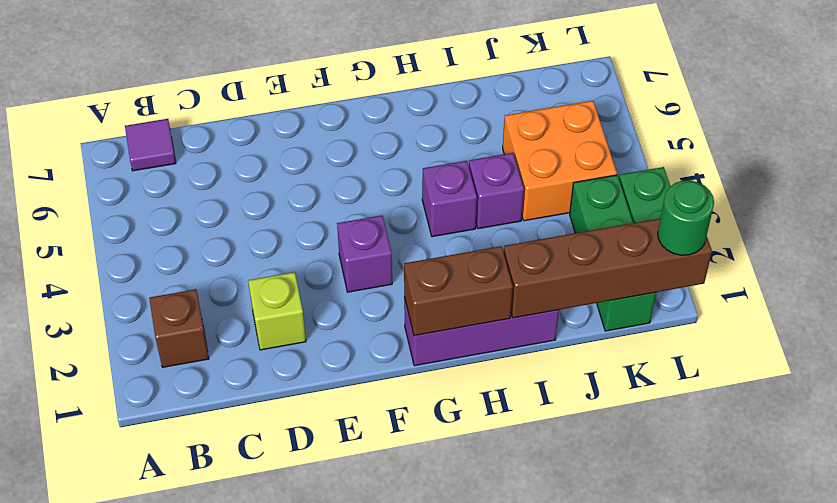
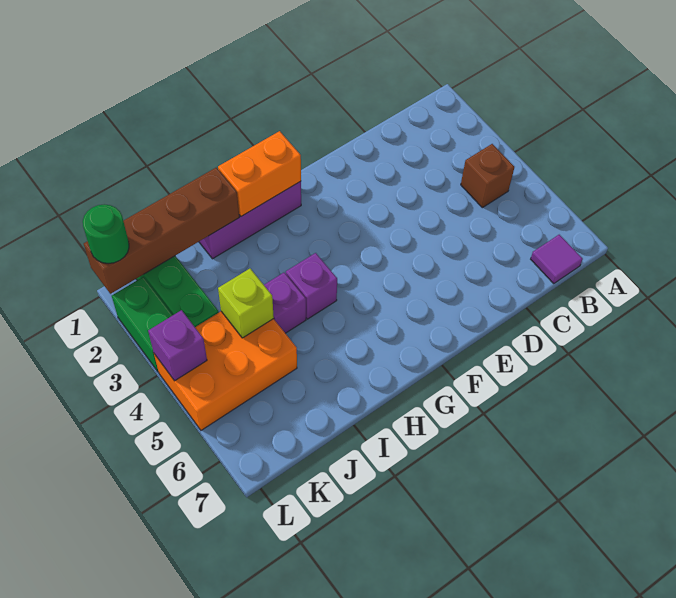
brown brick B2 level 1 -> brown brick B4 level 1
lime brick D2 level 1 -> lime brick J4 level 2
purple brick F3 level 1 -> purple brick L4 level 2
brown brick G1:H1 level 2 -> orange brick G1:H1 level 2
orange brick J4:K5 level 1 -> orange brick J4:L5 level 1

